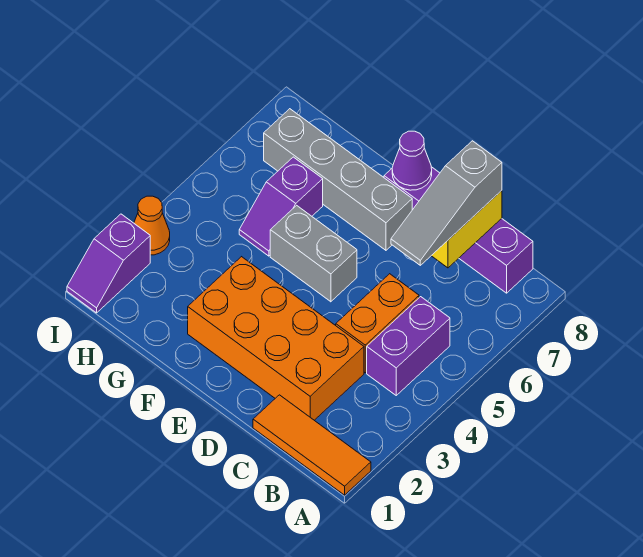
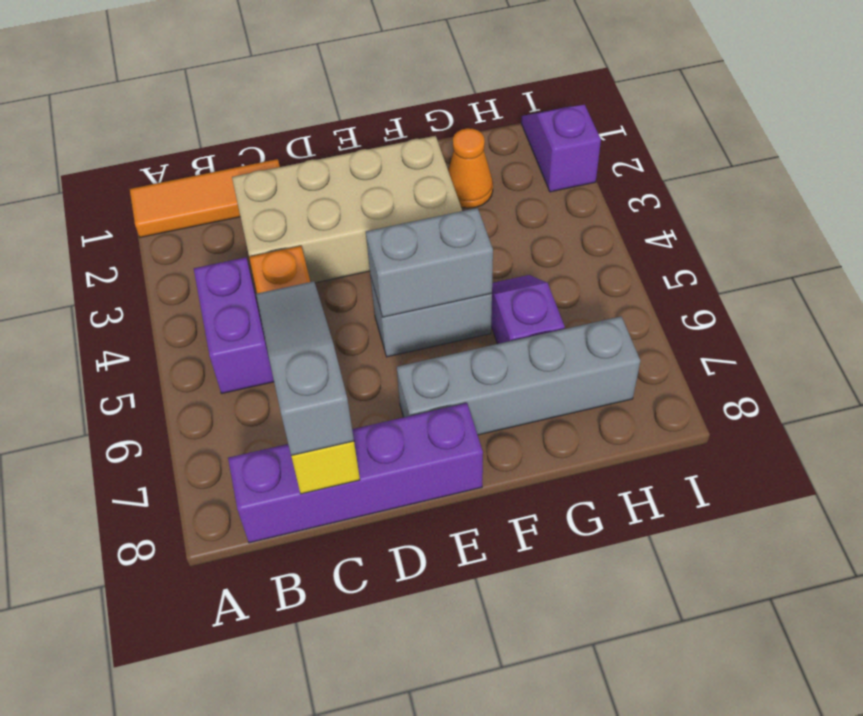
orange brick C2:F3 level 1 -> tan brick C2:F3 level 1
none -> grey brick E5:F5 level 2
purple cone E8 level 2 -> none
orange cone I3 level 1 -> orange cone G2 level 1

